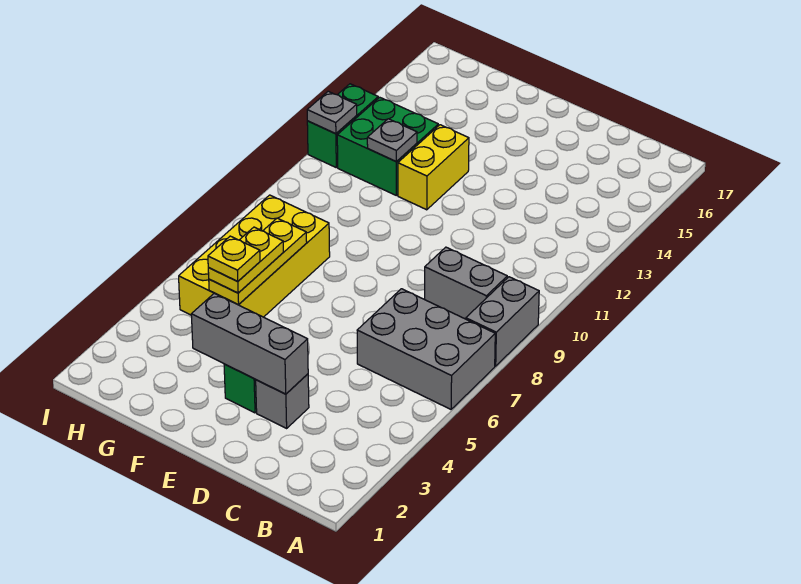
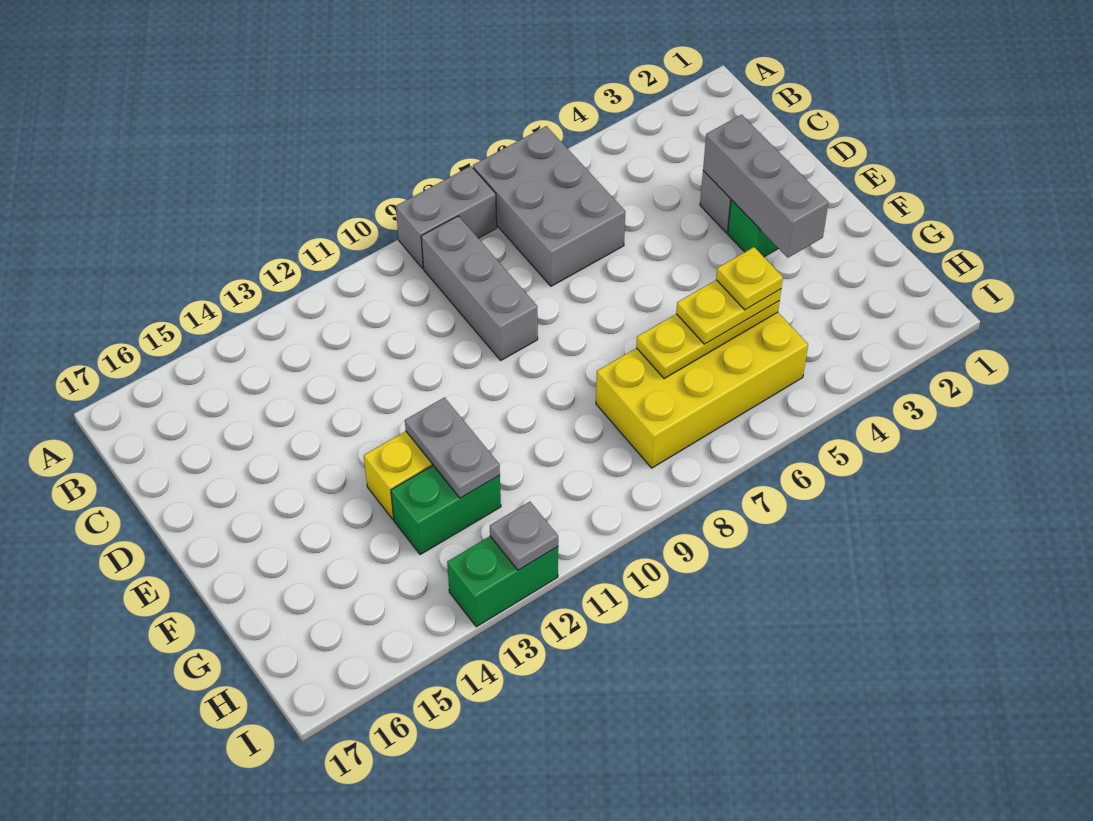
grey brick B9:C9 level 1 -> grey brick B9:D9 level 1
green brick G12:H13 level 1 -> green brick G12:G13 level 1
grey plate G12 level 2 -> grey plate F12:G12 level 2

